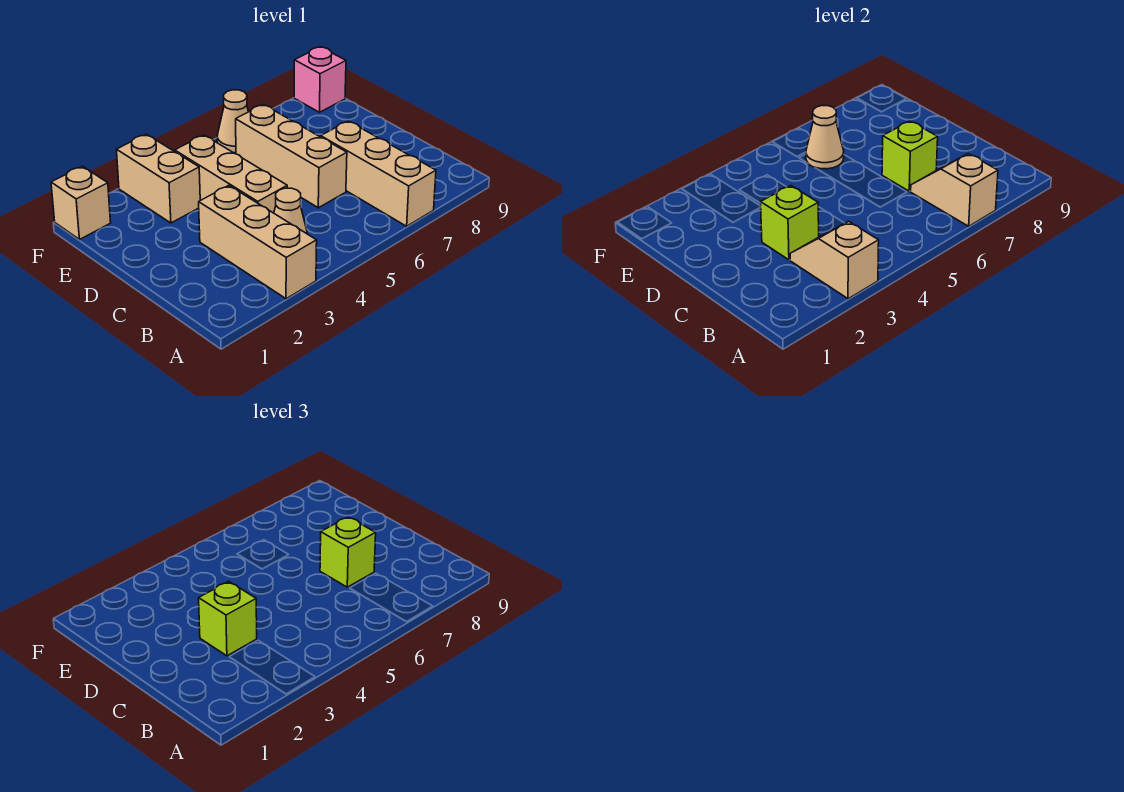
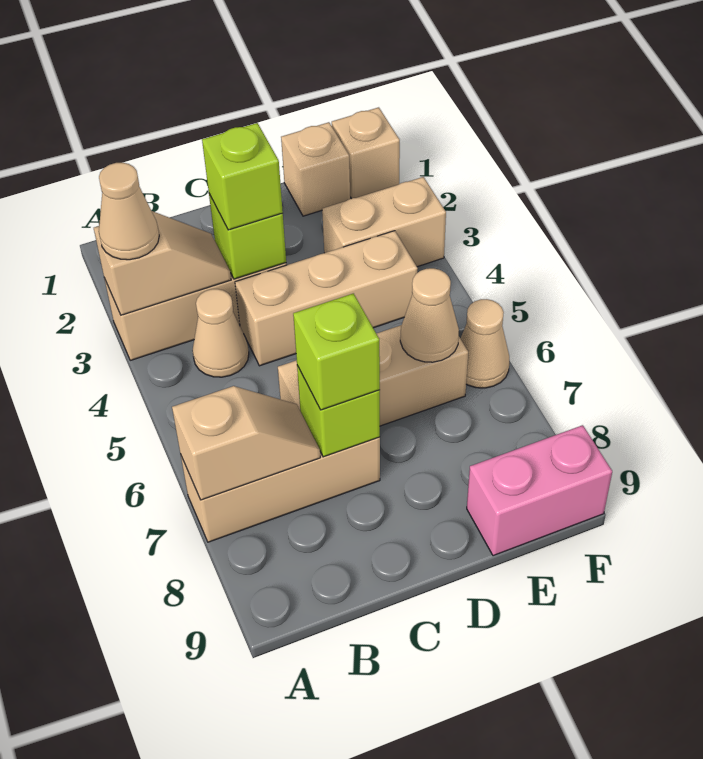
none -> tan cone A3 level 3
none -> tan brick E1 level 1
pink brick F9 level 1 -> pink brick E9:F9 level 1

